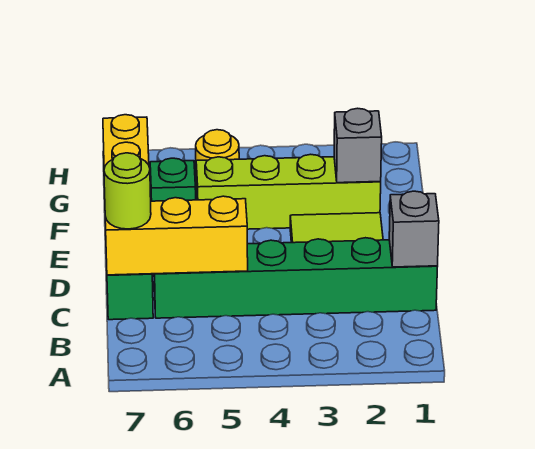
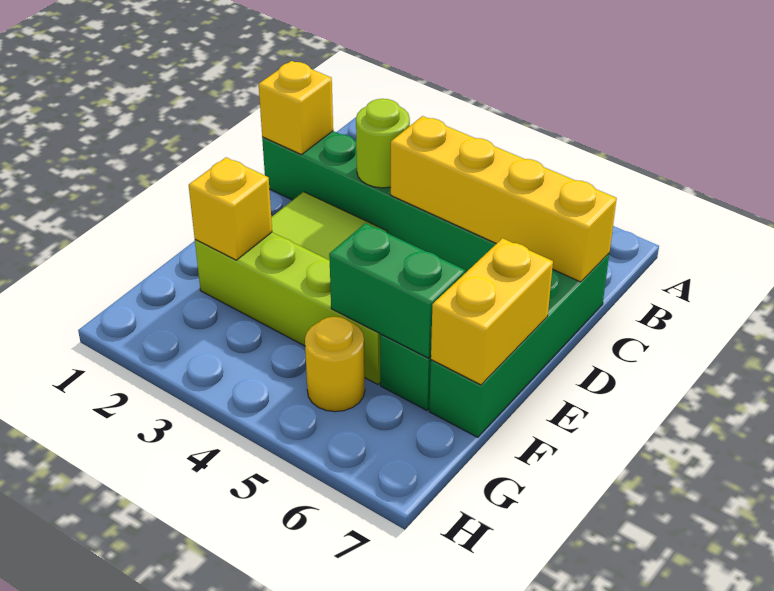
grey brick C1 level 2 -> yellow brick C1 level 2
yellow brick C5:C7 level 2 -> yellow brick C4:C7 level 2
lime round brick C7 level 3 -> lime round brick C3 level 2
grey brick F2 level 2 -> yellow brick F2 level 2
none -> green brick F5:F6 level 2

